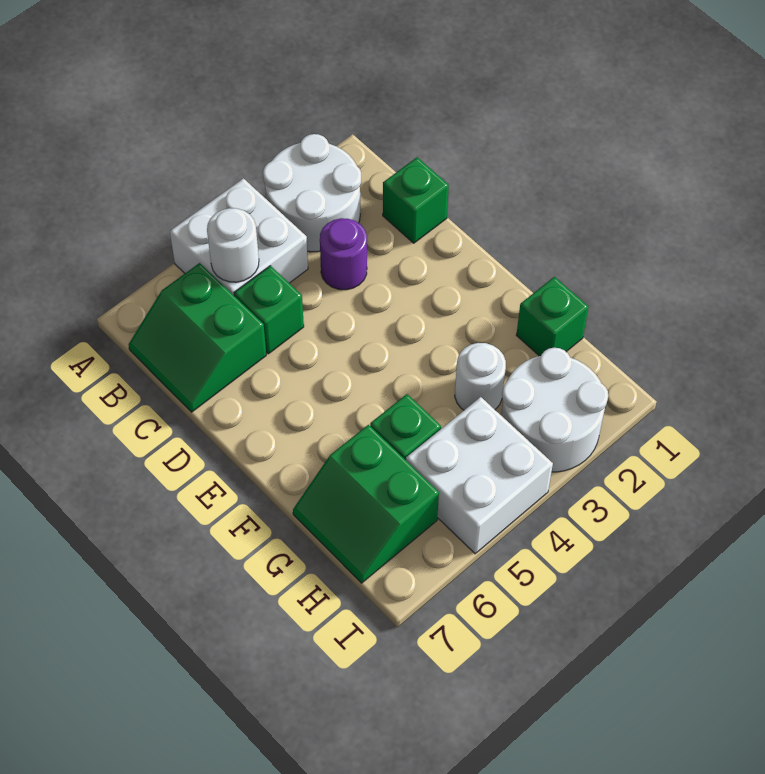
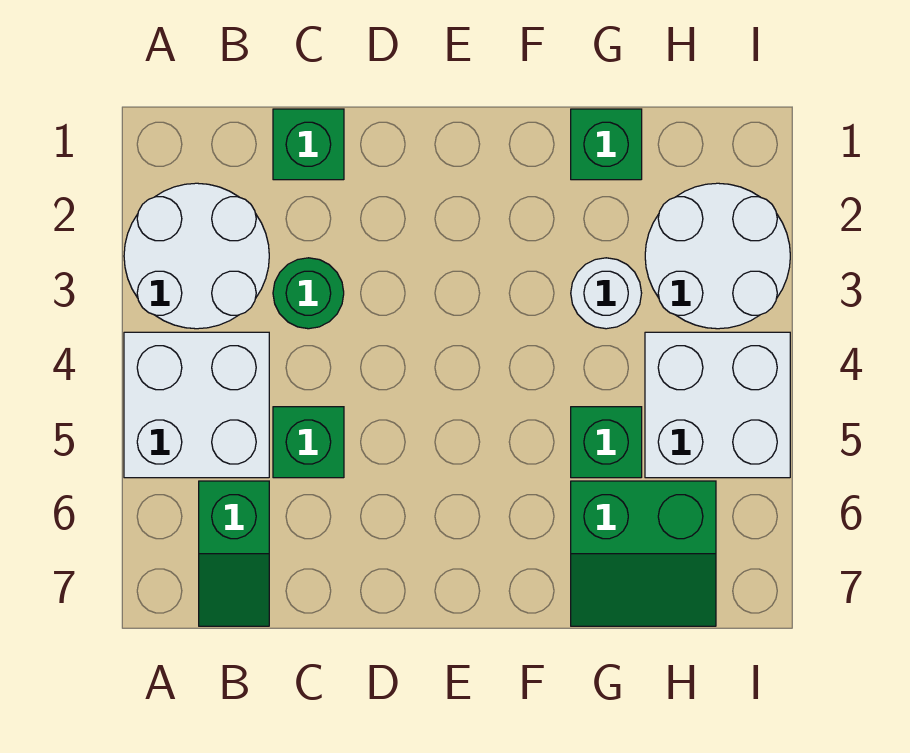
white round brick B5 level 2 -> none
green slope B6:C7 level 1 top 6 -> green slope B6:B7 level 1 top 6
purple round brick C3 level 1 -> green round brick C3 level 1

